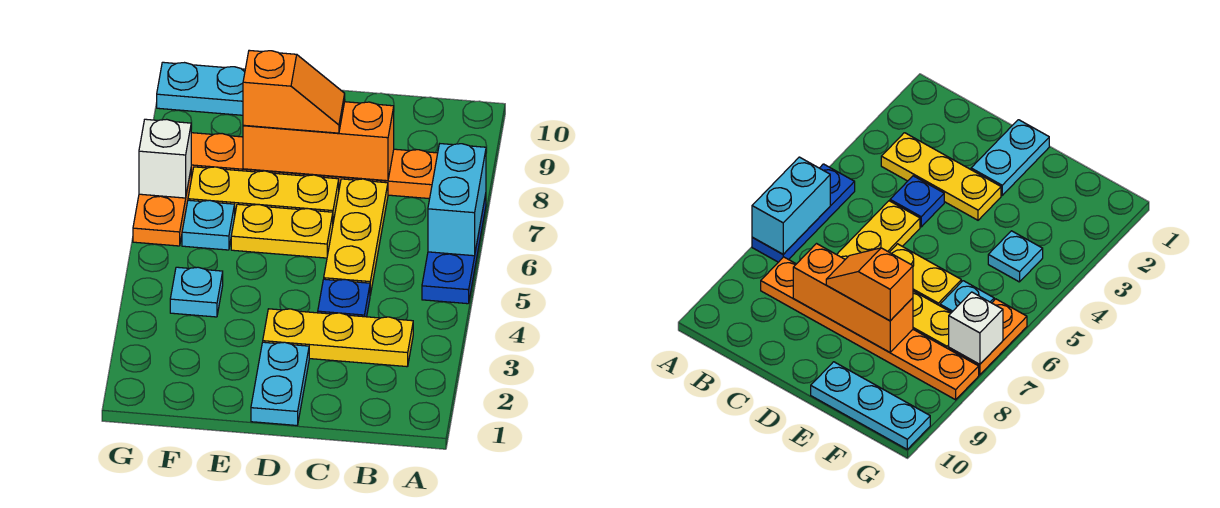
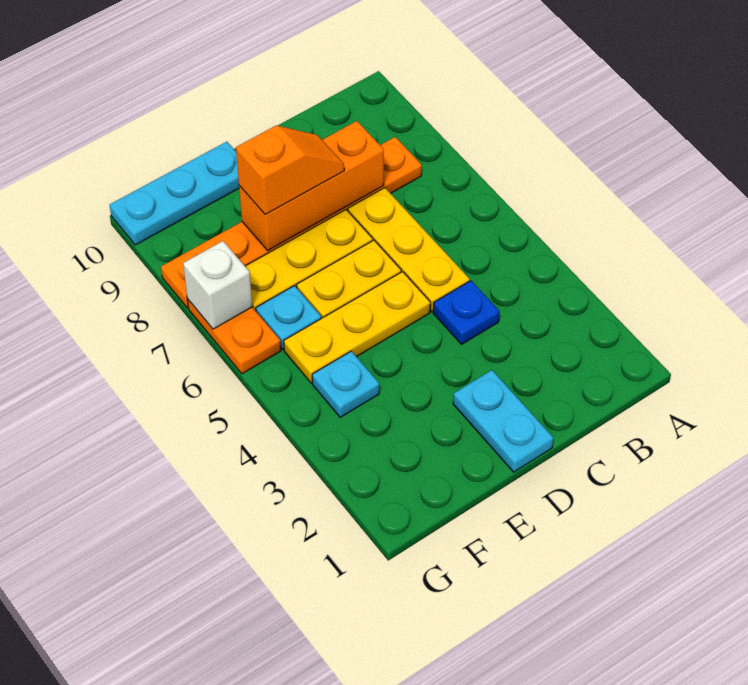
blue plate A5:A7 level 1 -> none
cyan brick A6:A7 level 2 -> none
yellow plate B3:D3 level 1 -> yellow plate D5:F5 level 1

